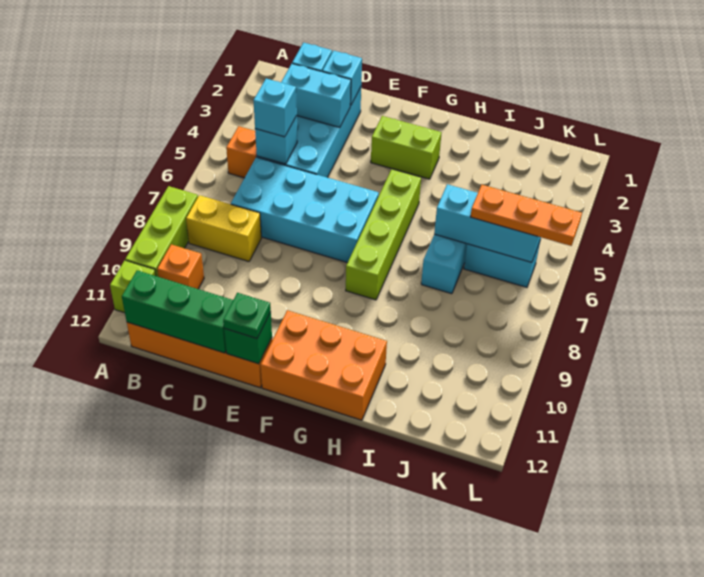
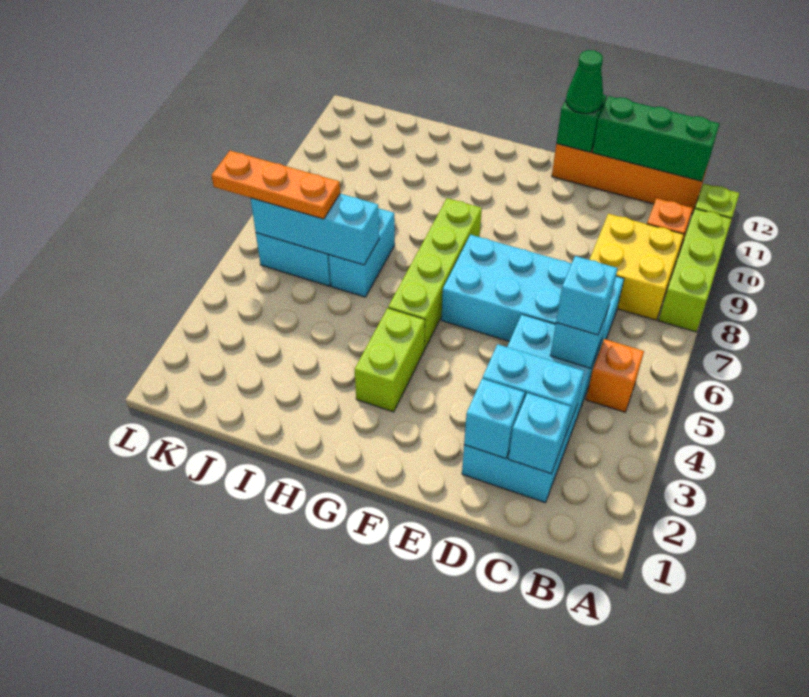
yellow brick B8:C8 level 1 -> yellow brick B8:C9 level 1
green plate E12 level 3 -> green cone E12 level 3
lime brick F3:G3 level 1 -> lime brick G3:G4 level 1
orange brick F11:H12 level 1 -> none

